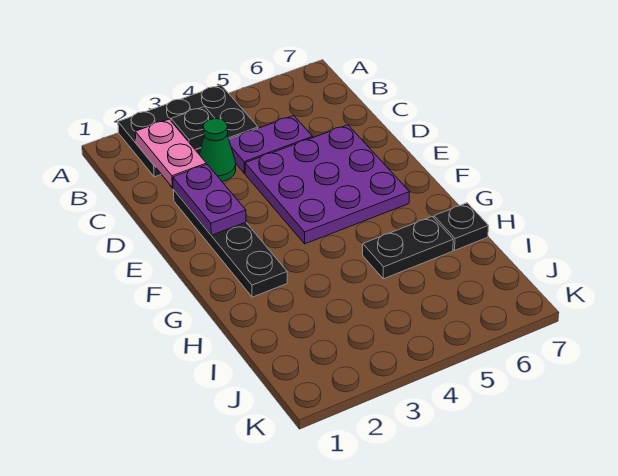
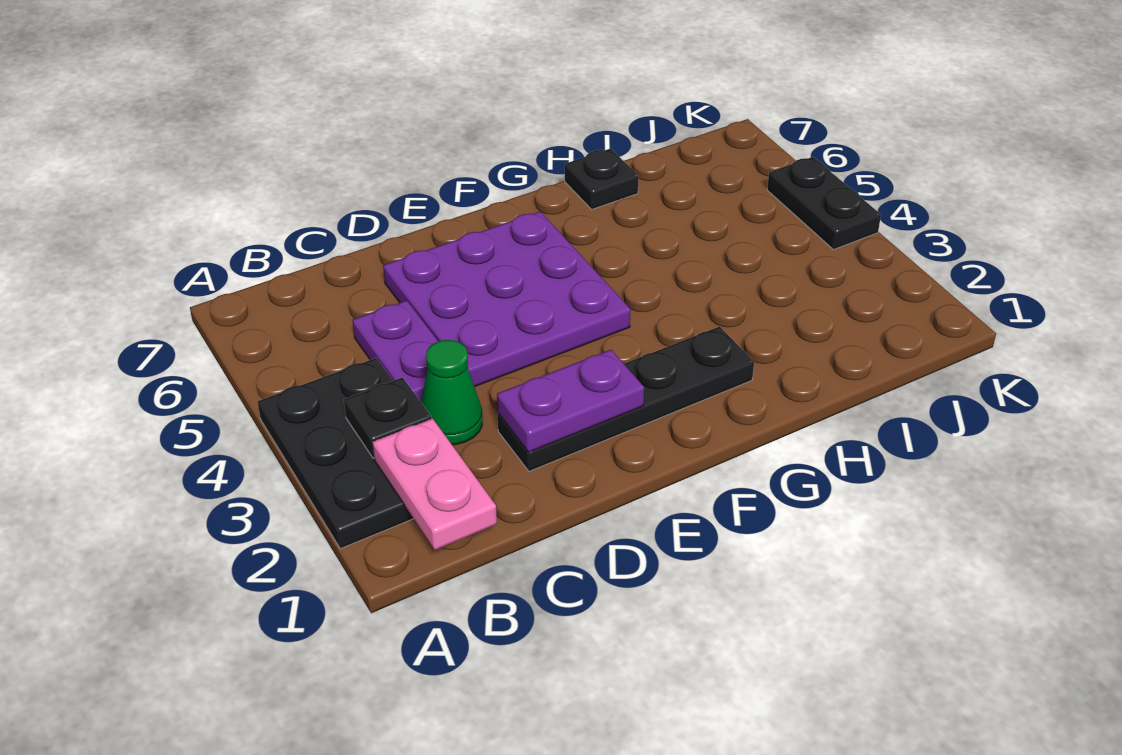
pink plate B2:C2 level 2 -> pink plate B1:B2 level 2
black plate H5:H6 level 1 -> black plate K4:K5 level 1

